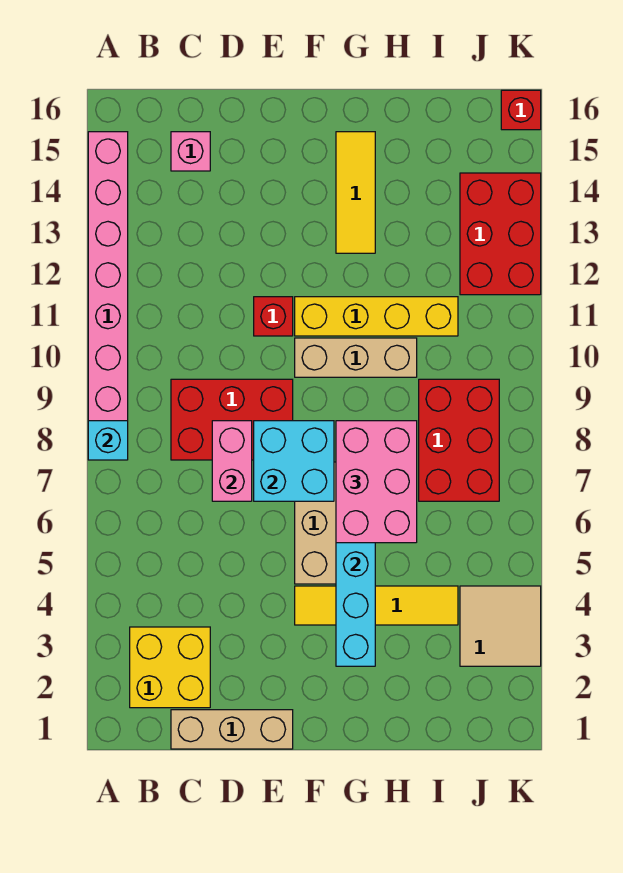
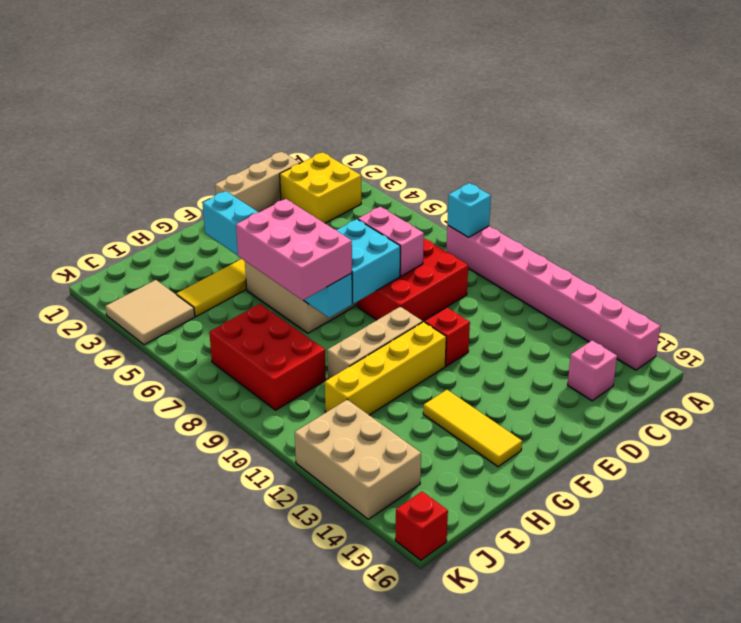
red brick J12:K14 level 1 -> tan brick J12:K14 level 1

